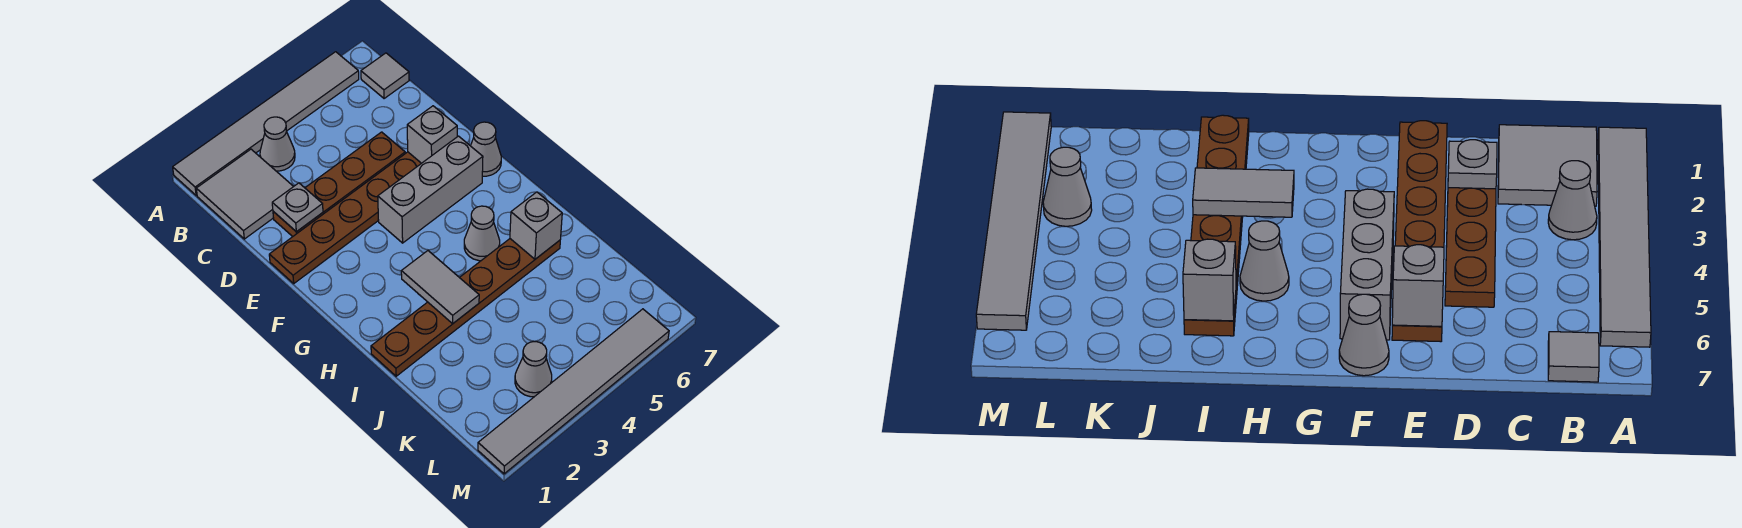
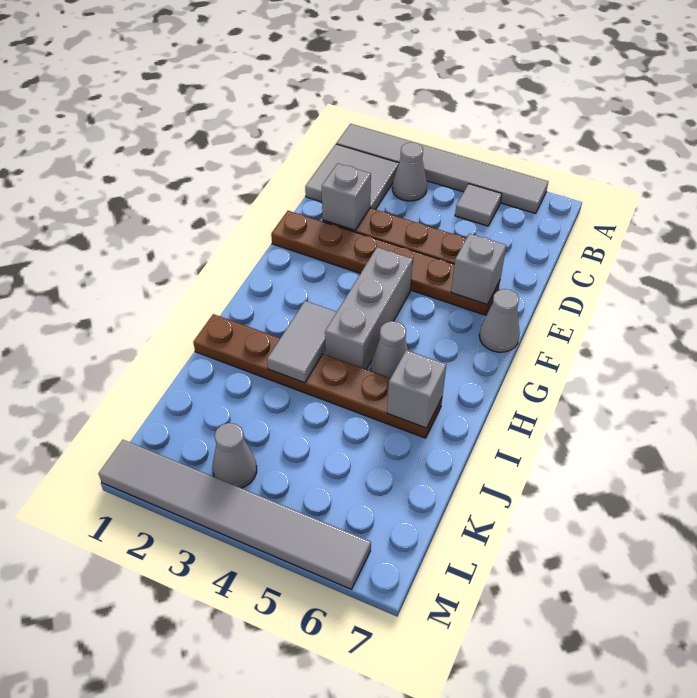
grey tile B7 level 1 -> grey tile B5 level 1
grey plate D2 level 2 -> grey brick D2 level 2
grey brick F4:F6 level 1 -> grey brick F4:H4 level 1

